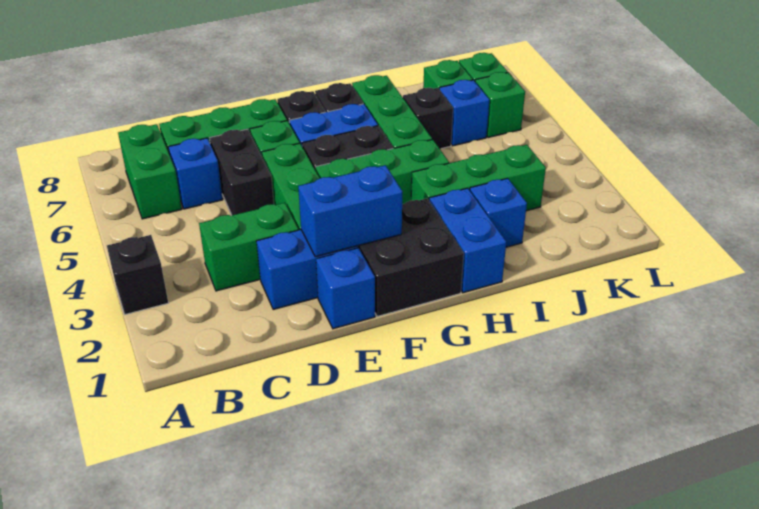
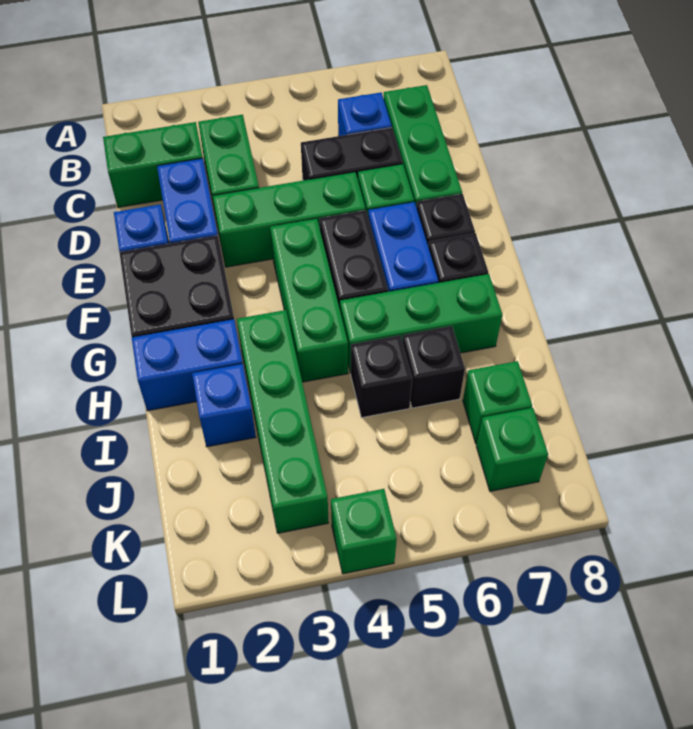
black brick A3 level 1 -> black brick I5 level 1
green brick B6:B7 level 1 -> green brick C1:C2 level 1
blue brick E2:F2 level 2 -> none
green brick H3:J3 level 1 -> green brick H3:K3 level 1
blue brick J6 level 1 -> none
green brick K6 level 1 -> green brick L4 level 1

